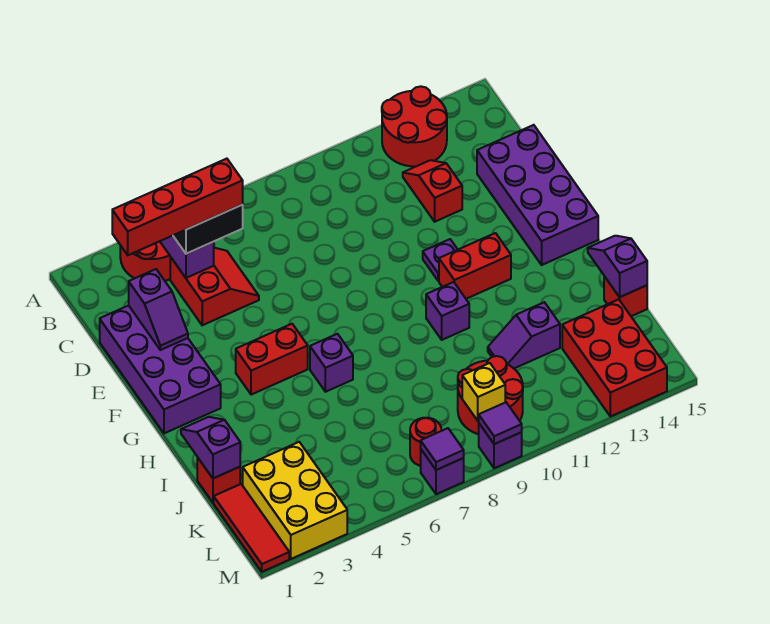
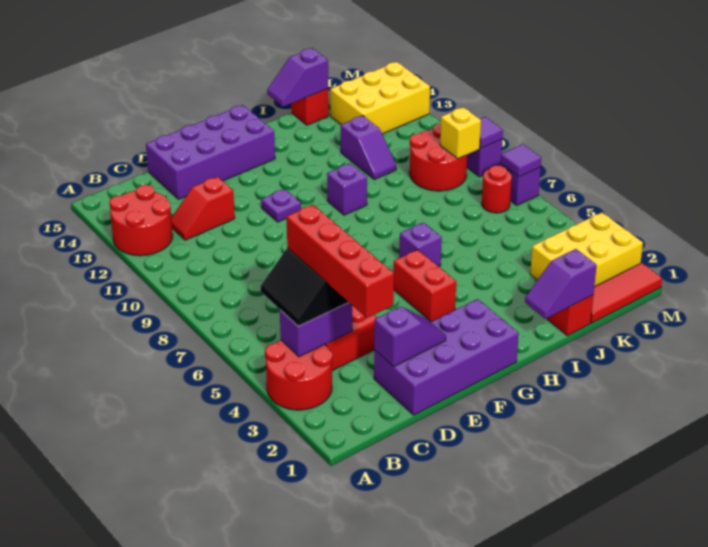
red brick G11:G12 level 1 -> none
red brick K13:M14 level 1 -> yellow brick K13:M14 level 1

